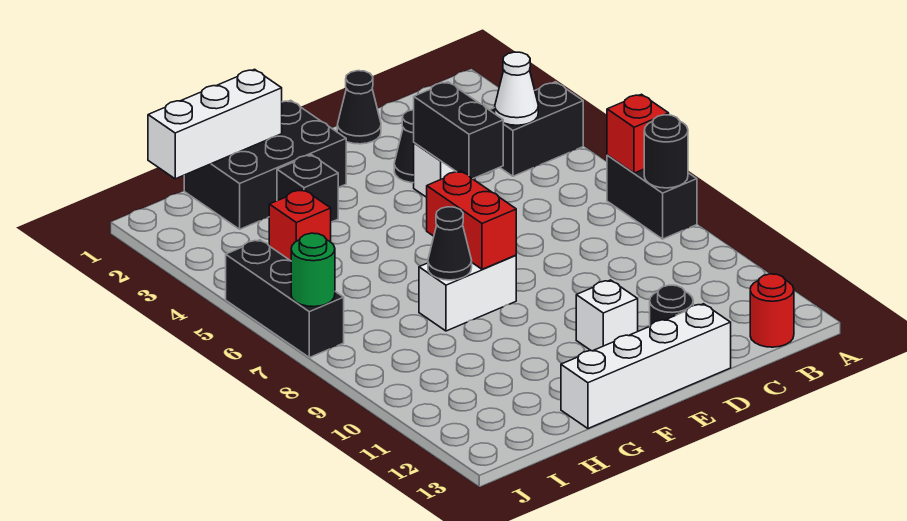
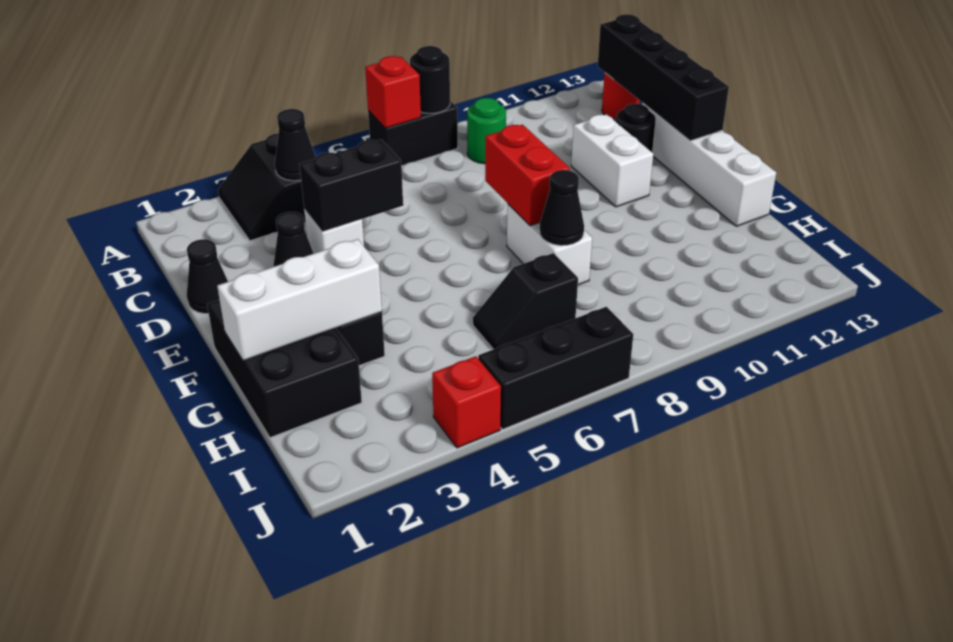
white cone B4 level 2 -> black cone B4 level 2
none -> black brick B13:E13 level 2
white brick E11 level 1 -> white brick D11:E11 level 1
red brick F7:F8 level 2 -> red brick E8:F8 level 2
white brick G1:I1 level 2 -> white brick G1:G3 level 2
red brick H4 level 1 -> red brick J4 level 1
none -> black slope H6:H7 level 1 top 7
green round brick J7 level 2 -> green round brick B9 level 1

